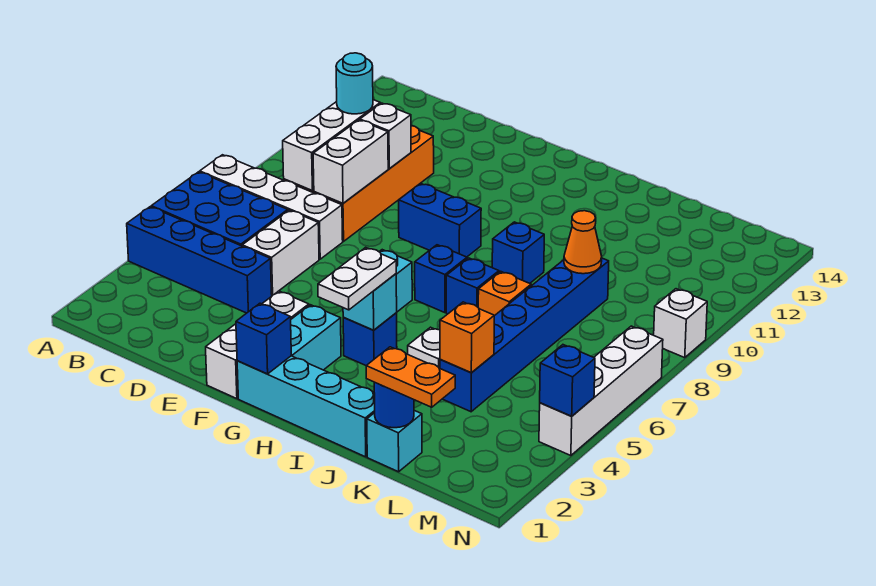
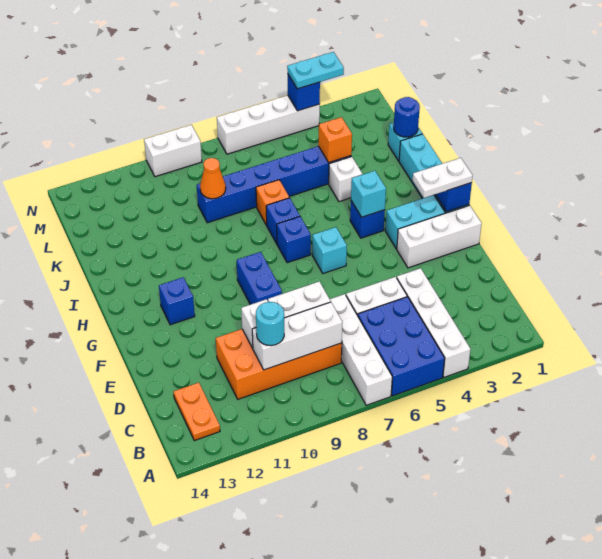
blue brick A4:D4 level 1 -> white brick A4:D4 level 1
white plate H3:H4 level 3 -> white plate G1:G2 level 3
blue brick I9 level 1 -> blue brick G12 level 1
orange plate K1:L1 level 3 -> orange plate B13:C13 level 1
none -> cyan plate N3:N4 level 3
white brick N9 level 1 -> white brick N9:N10 level 1

